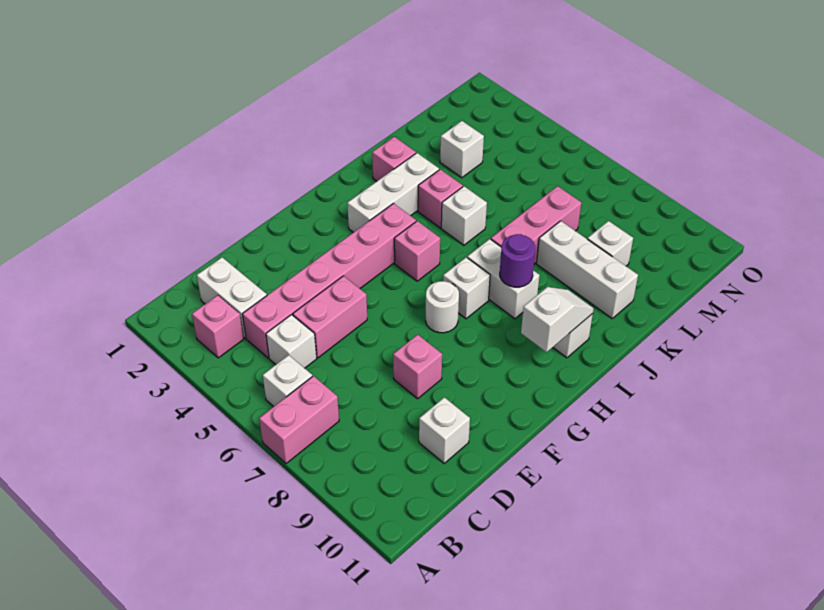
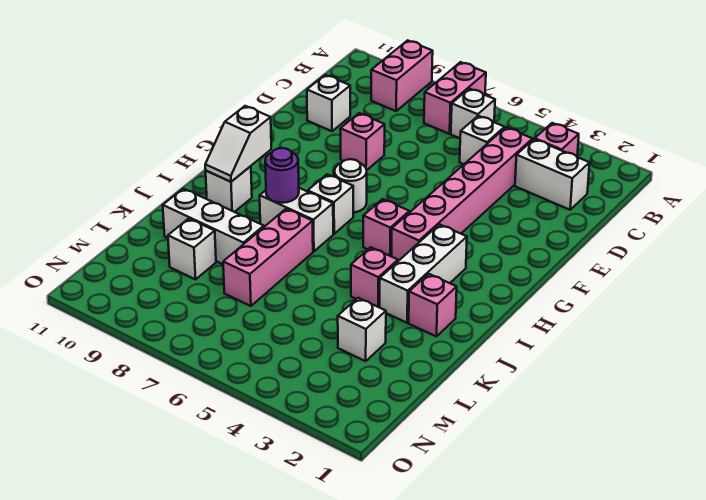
pink brick D5:E5 level 1 -> pink brick A9:B9 level 1
white brick J5 level 1 -> none

